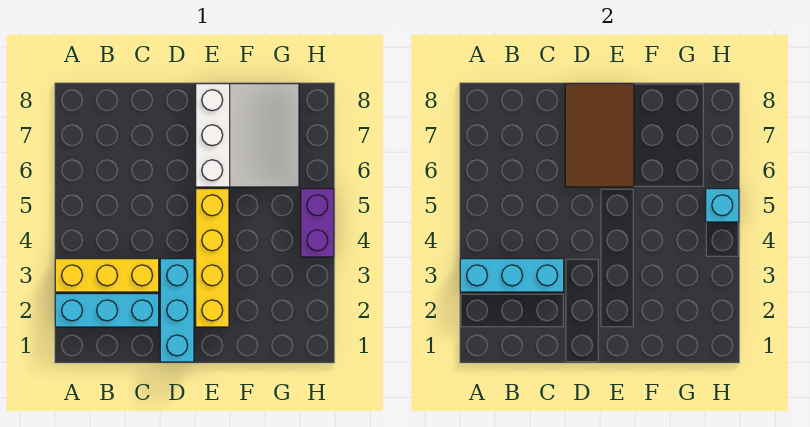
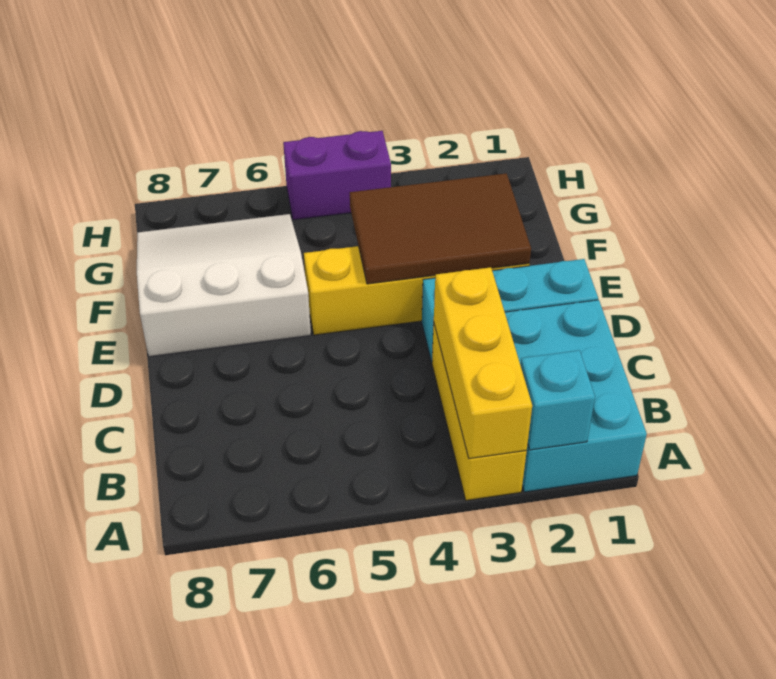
cyan brick A2:C2 level 1 -> cyan brick A1:C2 level 1
cyan brick A3:C3 level 2 -> yellow brick A3:C3 level 2
brown tile D6:E8 level 2 -> brown tile E2:F4 level 2
cyan brick H5 level 2 -> cyan brick A2 level 2

